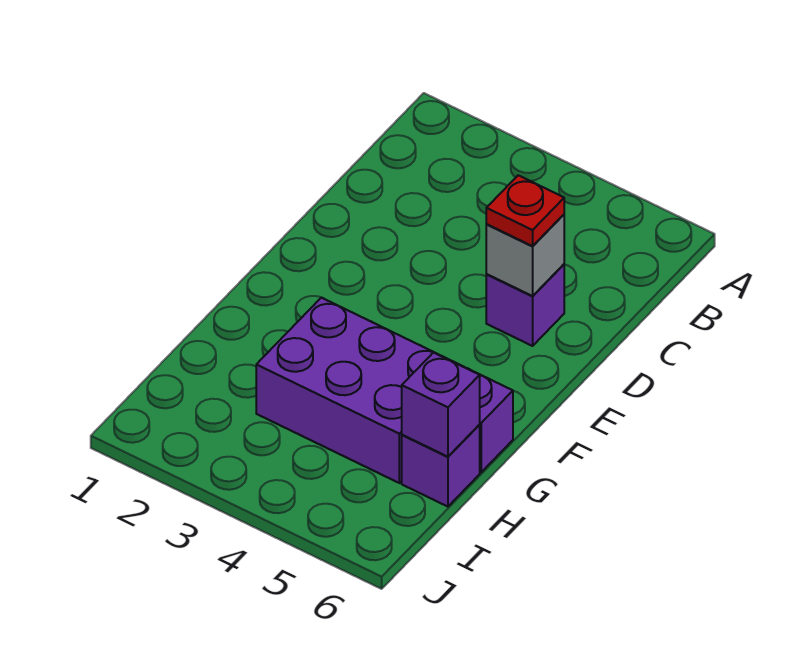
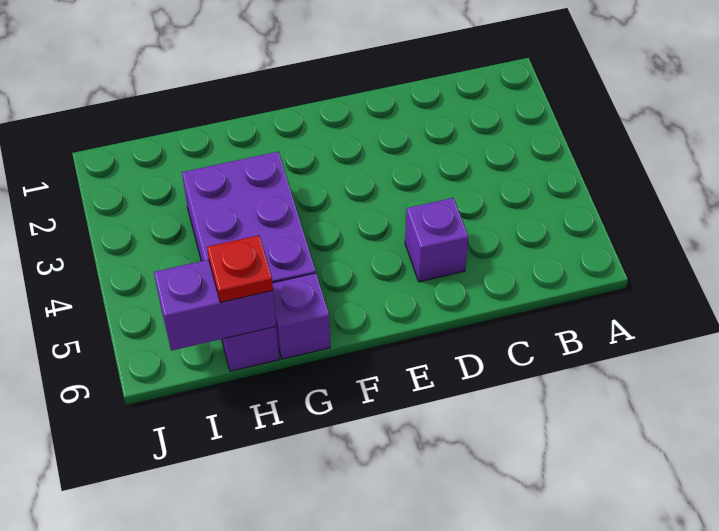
grey brick D5 level 2 -> none
red plate D5 level 3 -> red plate H6 level 3
purple brick H6 level 2 -> purple brick H6:I6 level 2

